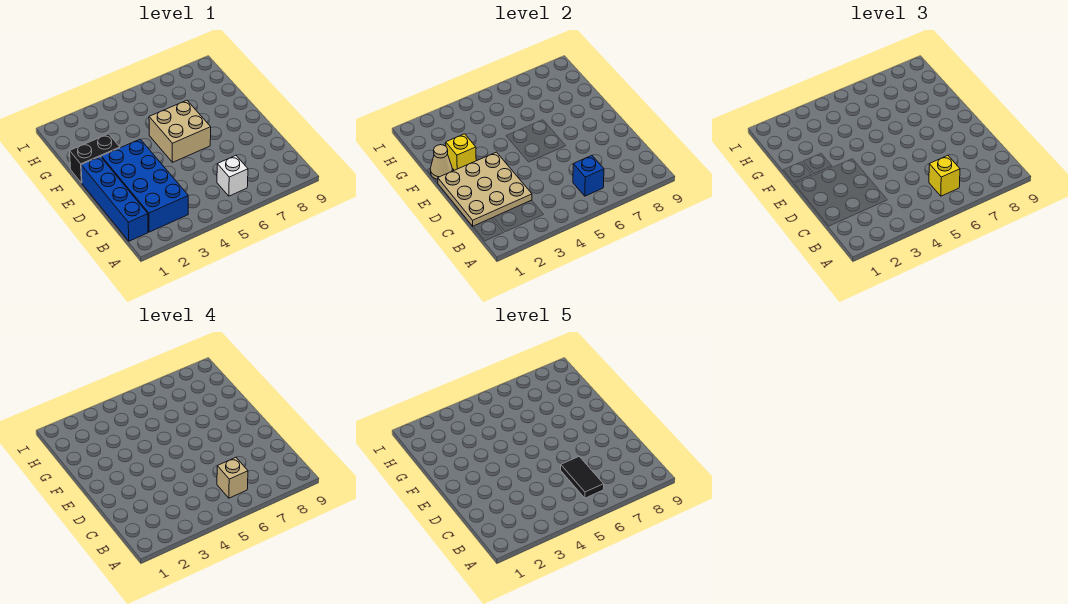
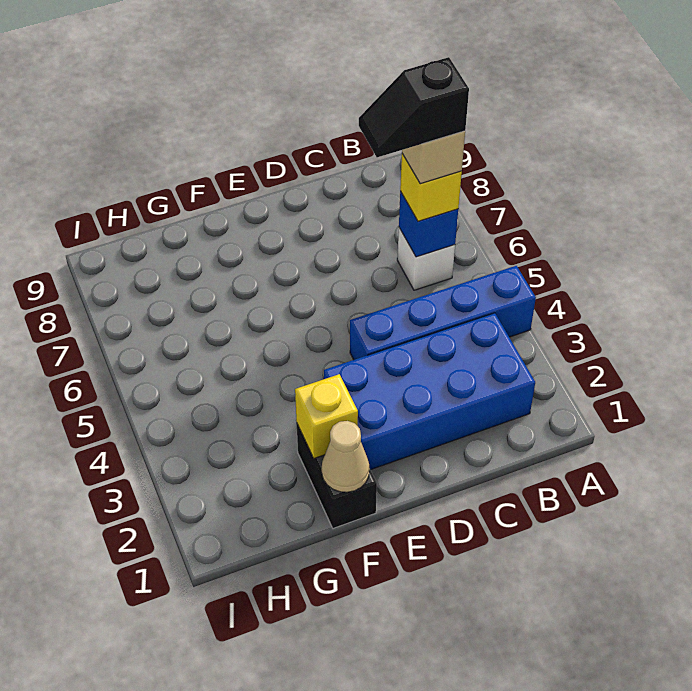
blue brick B1:E1 level 1 -> blue brick A4:D4 level 1
black tile B6:C6 level 5 -> black slope B6:C6 level 5 top B
tan plate C1:E3 level 2 -> none
tan brick E5:F6 level 1 -> none

